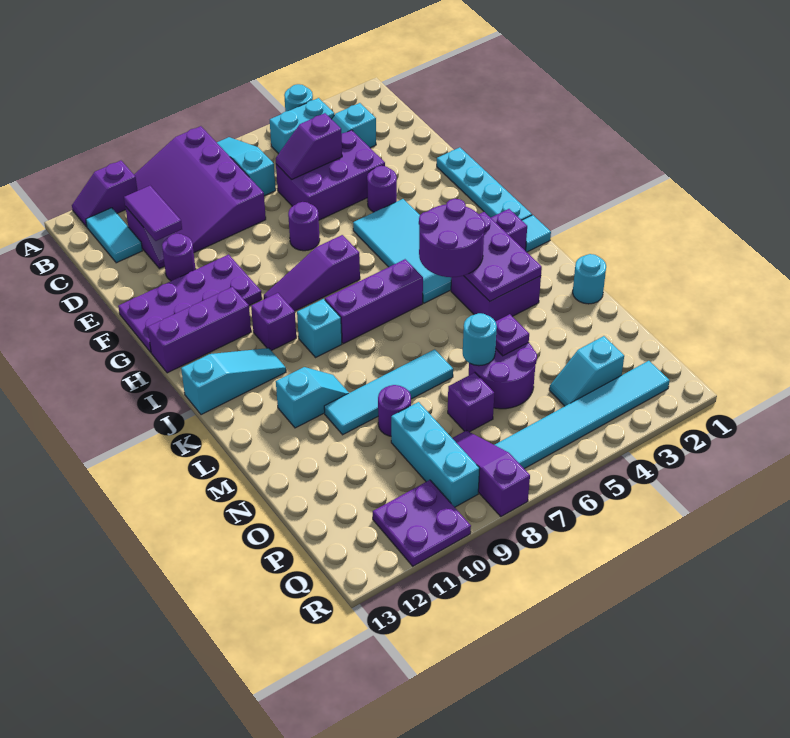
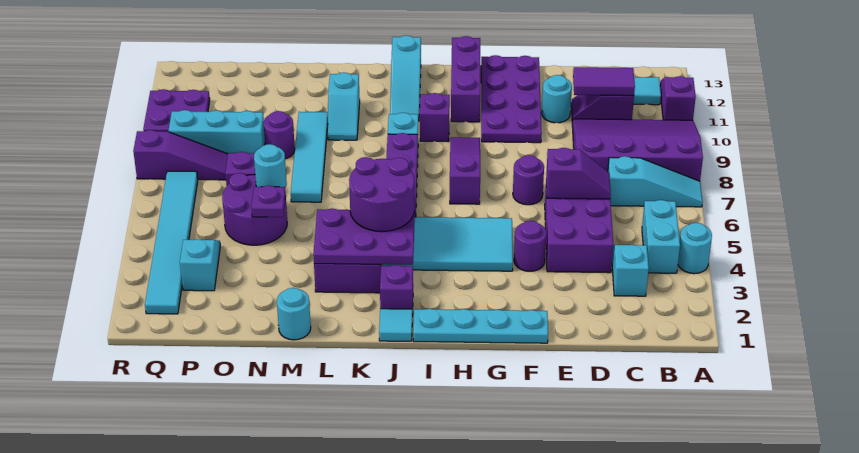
purple slope D5:D6 level 2 top 5 -> purple slope D6:E6 level 2 top E
purple round brick E11 level 1 -> cyan round brick E11 level 1

